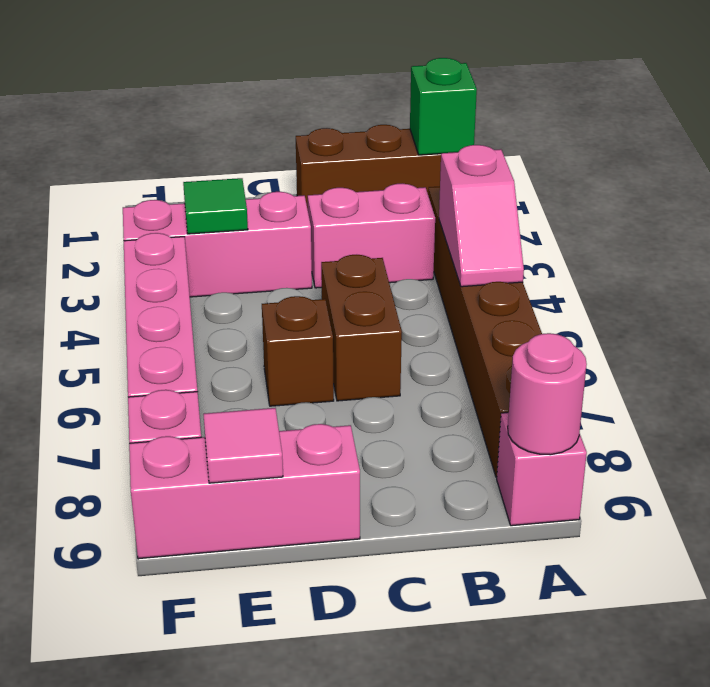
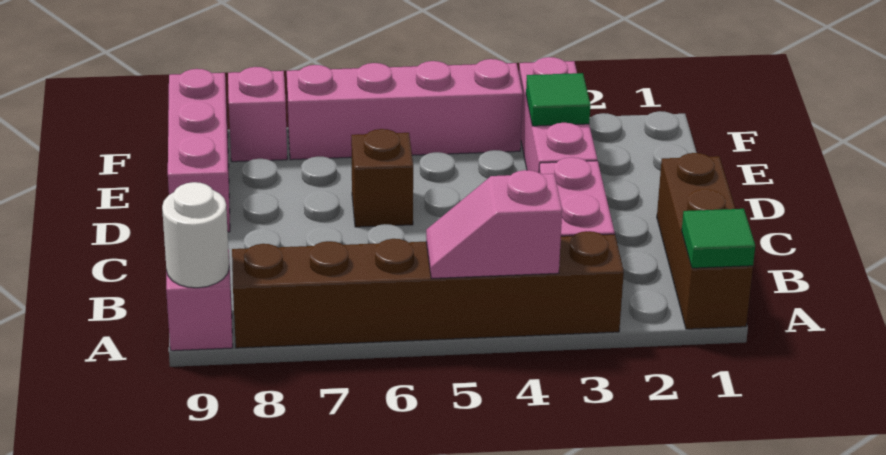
green brick A1 level 2 -> green tile A1 level 2
pink round brick A9 level 2 -> white round brick A9 level 2
brown brick C5:C6 level 1 -> none
pink tile E9 level 2 -> none

